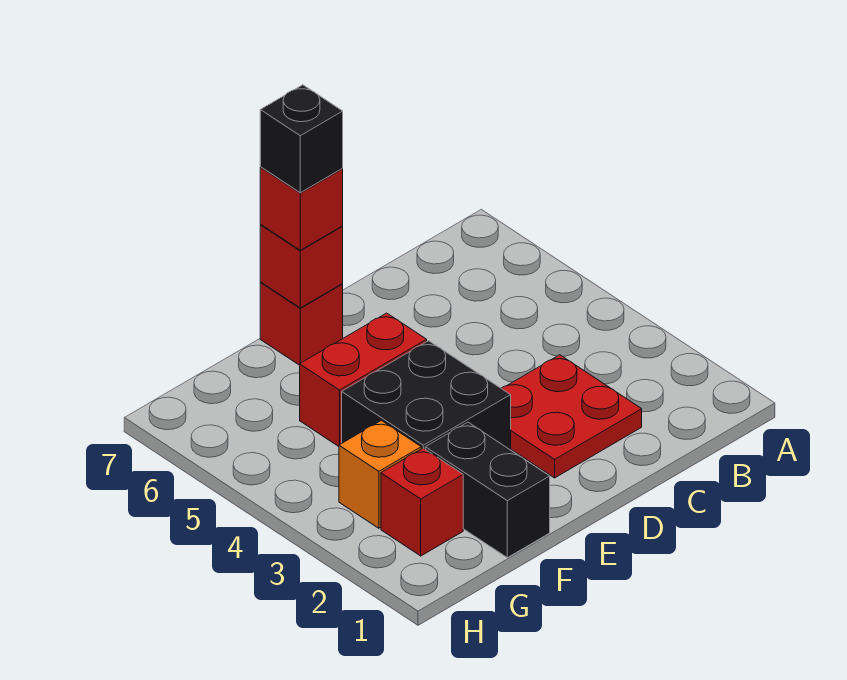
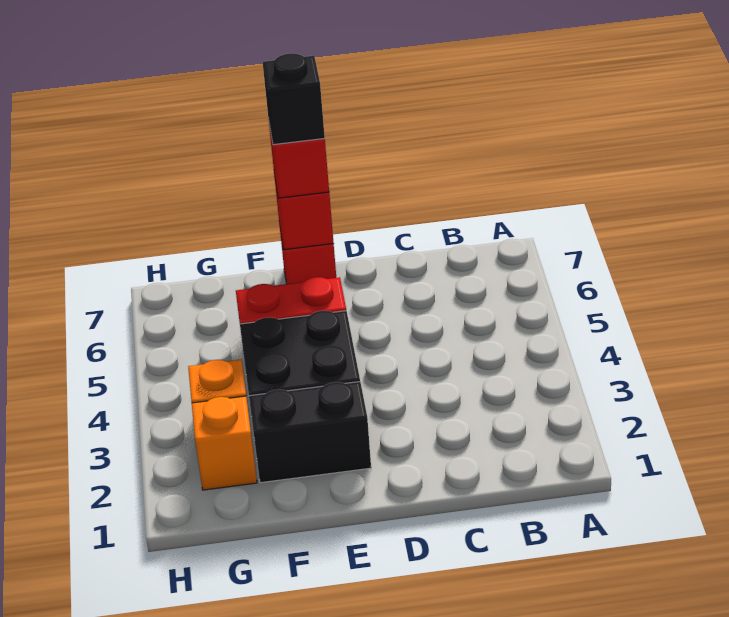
red plate C2:D3 level 1 -> none
black brick F1:F2 level 1 -> black brick E2:F2 level 1
red brick G2 level 1 -> orange brick G2 level 1

